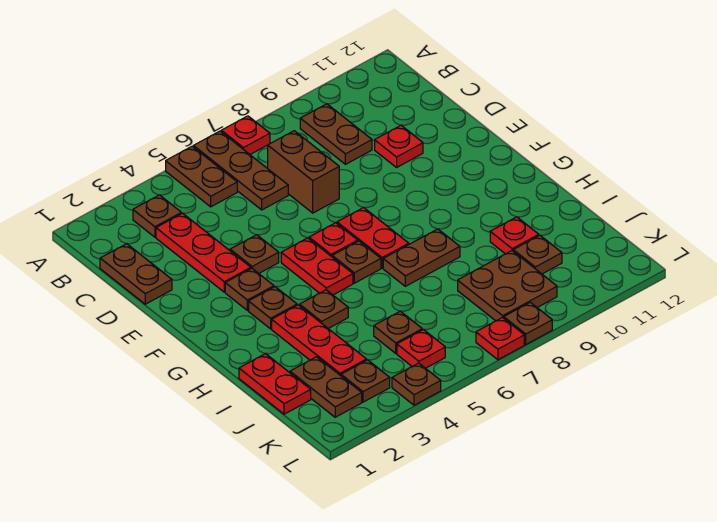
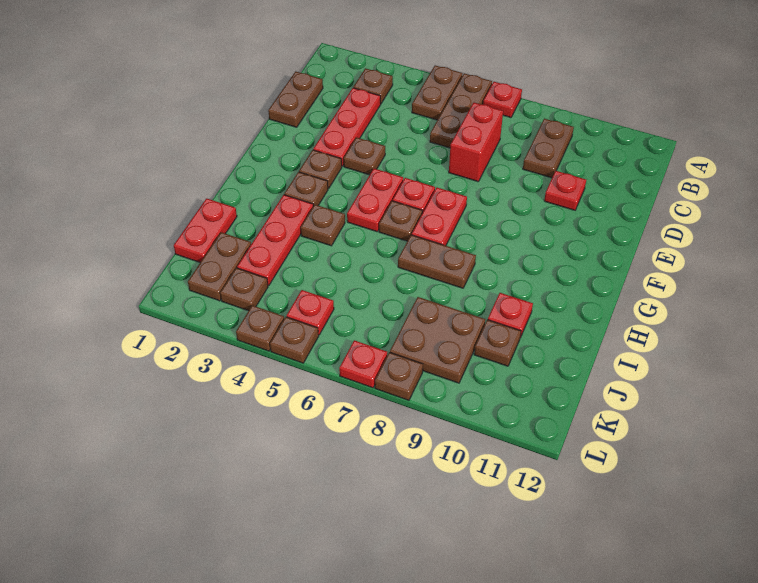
brown brick C7:D7 level 1 -> red brick C7:D7 level 1
brown plate J5 level 1 -> brown plate L5 level 1

